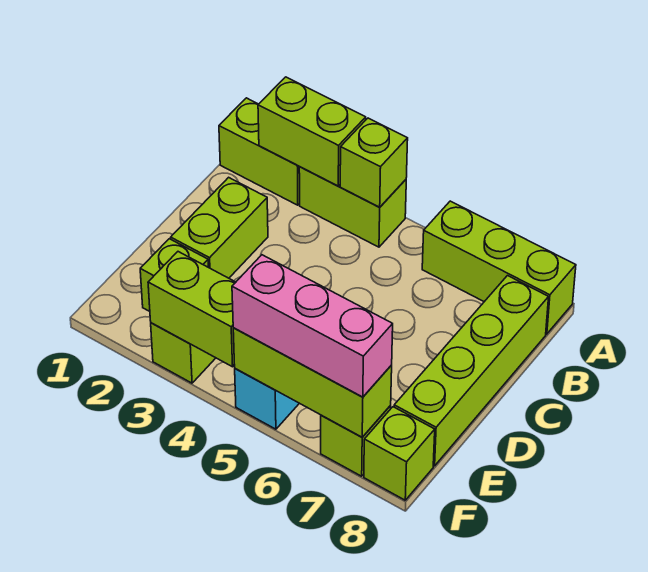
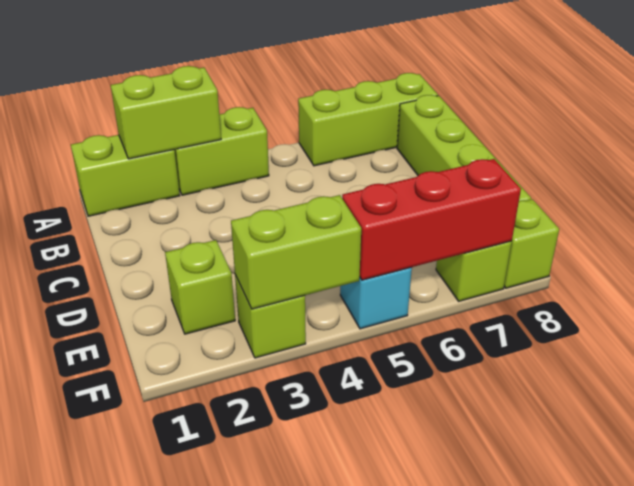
lime brick A4 level 2 -> none
lime brick C2:D2 level 1 -> none
lime brick F5:F7 level 2 -> red brick F5:F7 level 2
pink brick F5:F7 level 3 -> none

